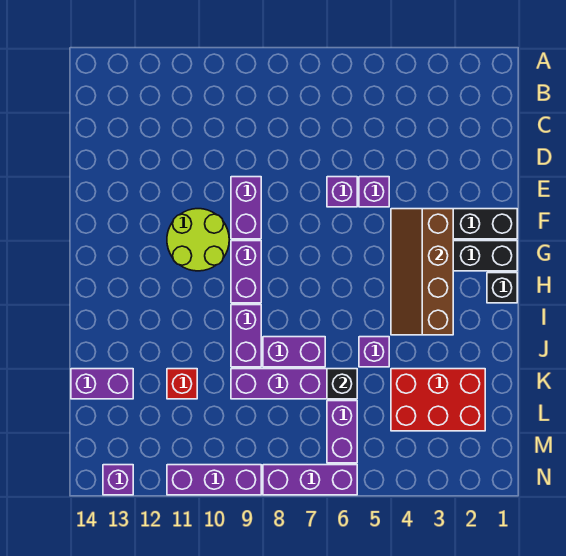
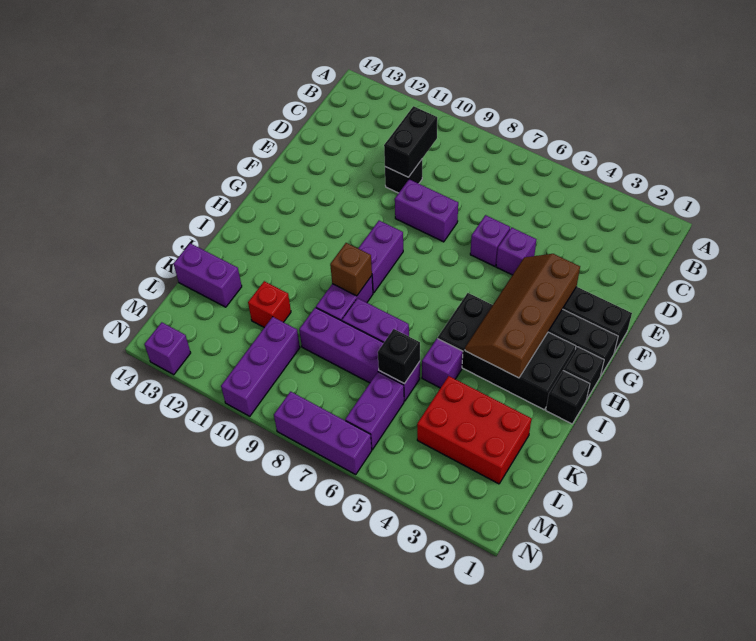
none -> black brick C10:D10 level 2
none -> black brick D10 level 1
purple brick E9:F9 level 1 -> purple brick E8:E9 level 1
lime round brick F10:G11 level 1 -> none
none -> black brick H2:I5 level 1
none -> black brick I1 level 1
none -> brown brick I9 level 2
purple brick N9:N11 level 1 -> purple brick L10:N10 level 1

